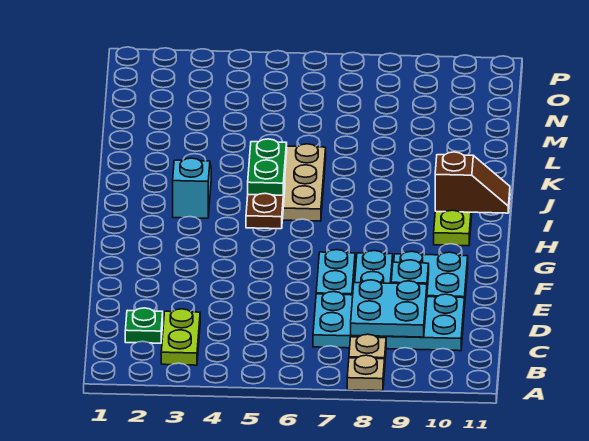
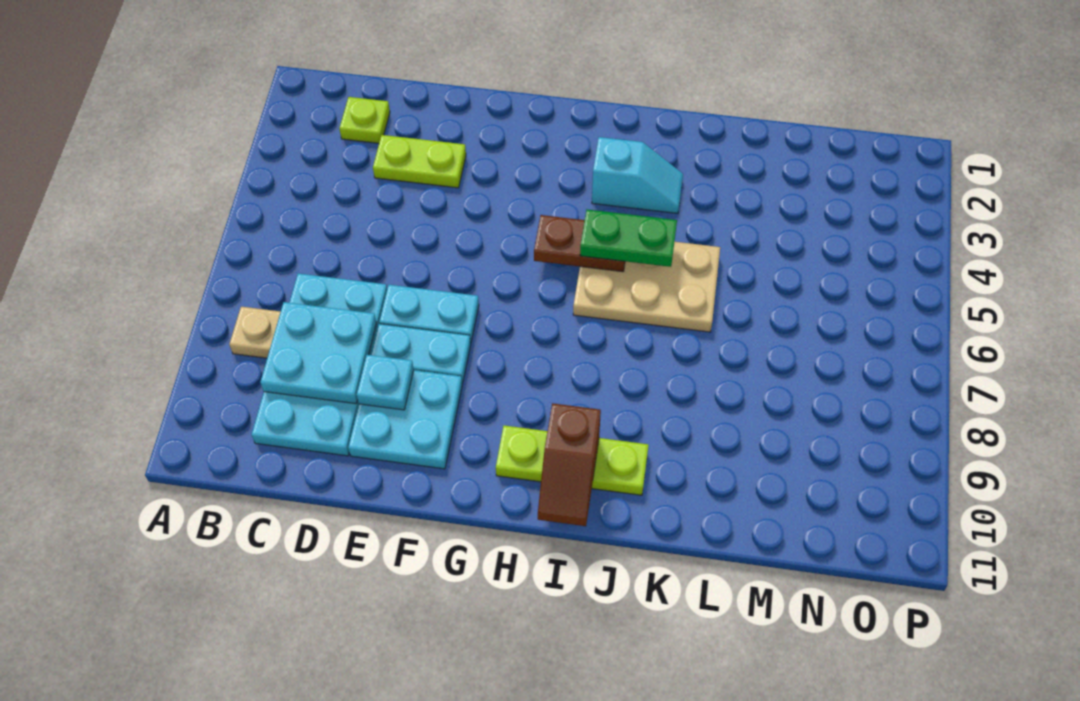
tan plate A8 level 1 -> none
lime plate B3:C3 level 1 -> lime plate D3:E3 level 1
green plate C2 level 1 -> lime plate C2 level 1

